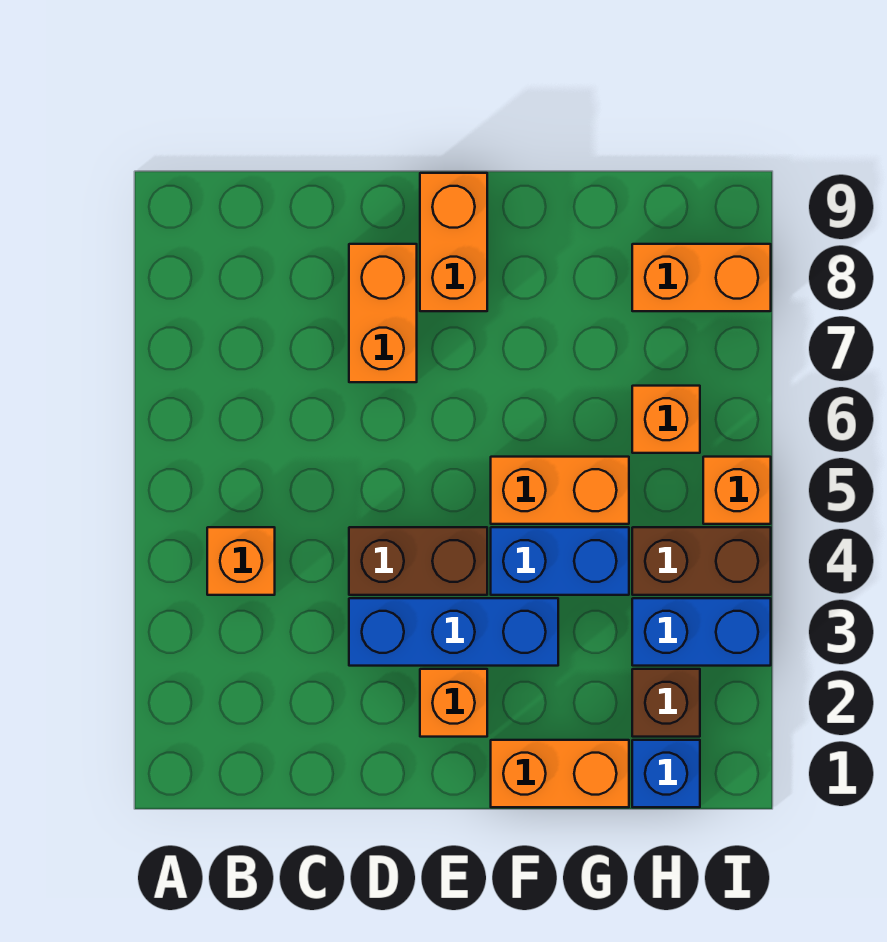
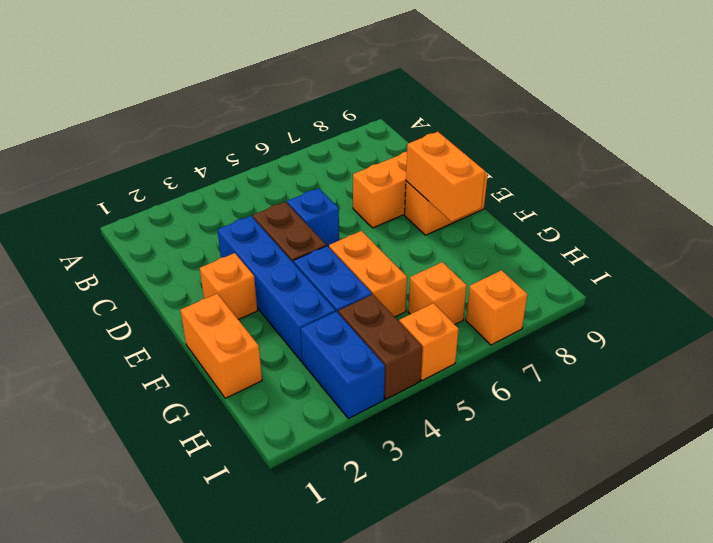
orange brick B4 level 1 -> orange brick I7 level 1
blue brick D3:F3 level 1 -> blue brick D3:G3 level 1
blue brick H1 level 1 -> blue brick D5 level 1
brown brick H2 level 1 -> none
orange brick H8:I8 level 1 -> orange brick E8:F8 level 2

